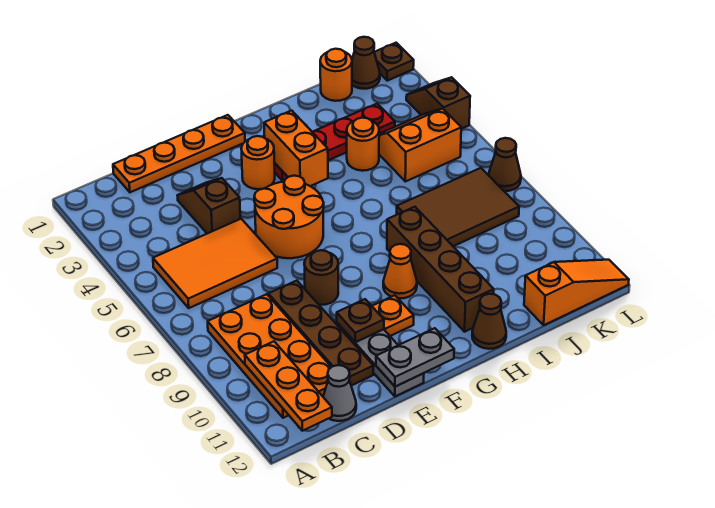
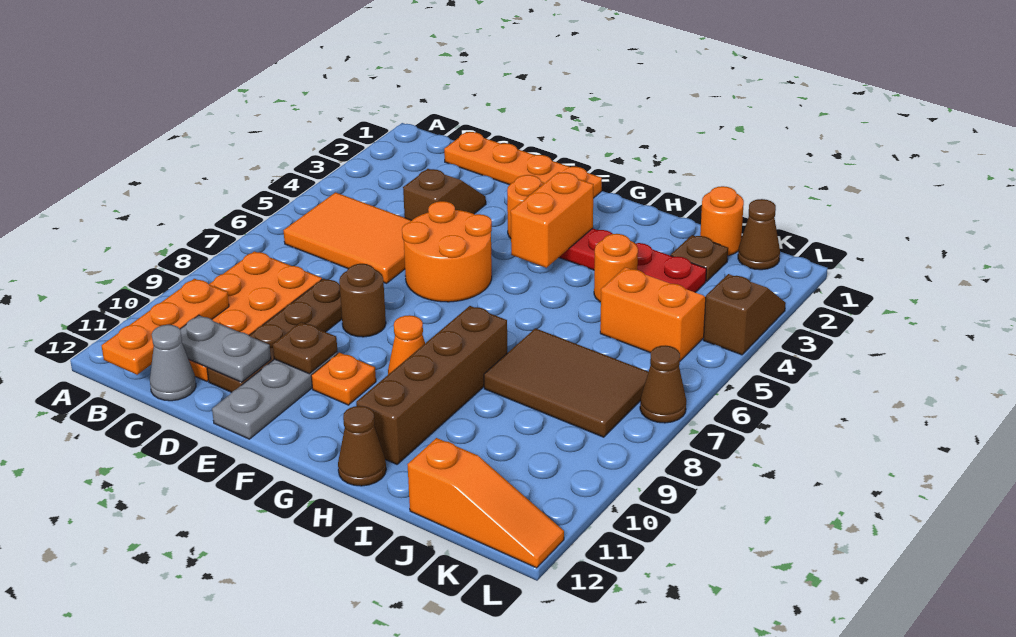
grey plate E12:F12 level 2 -> grey plate C11:D11 level 2
brown plate L1 level 1 -> brown plate J2 level 1

